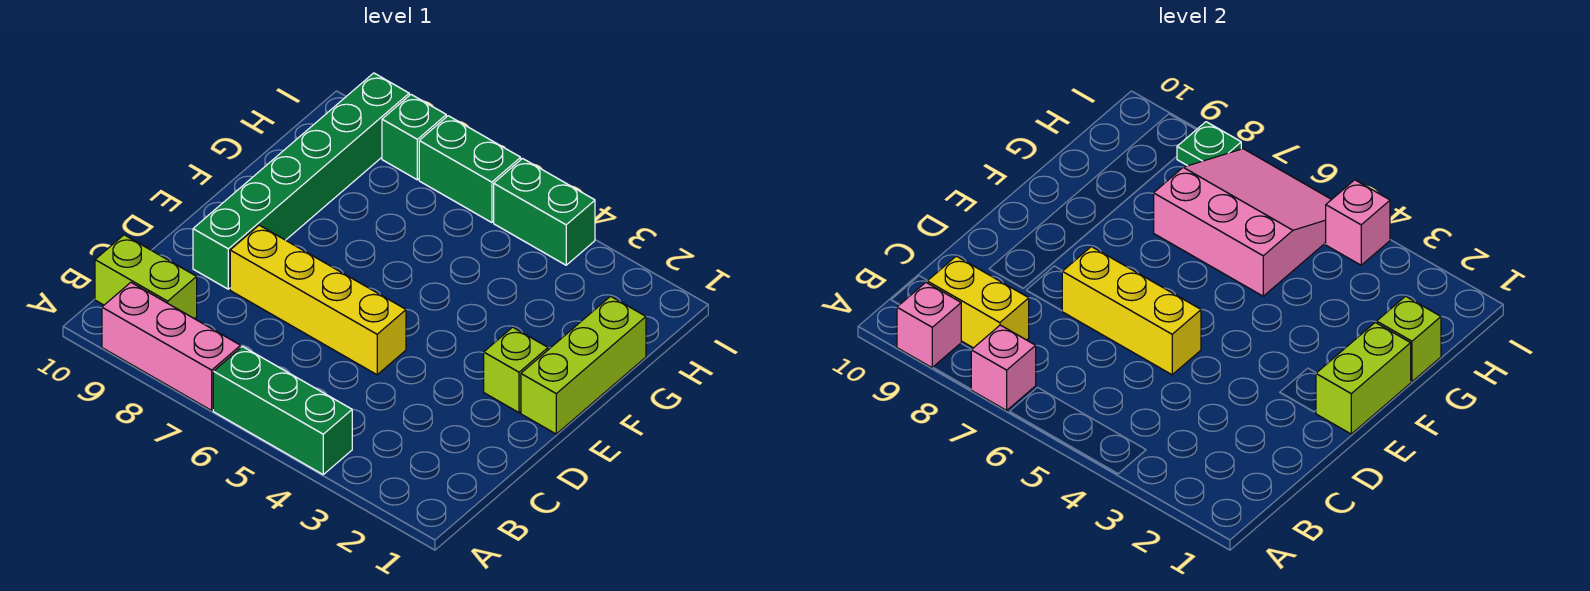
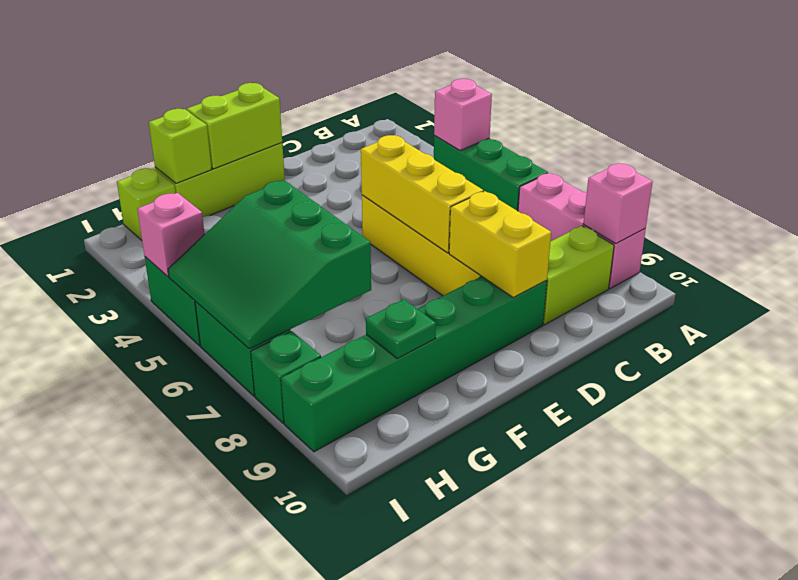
pink brick A7 level 2 -> pink brick A4 level 2
yellow brick B8:B9 level 2 -> yellow brick D8:D9 level 2
lime brick B9:B10 level 1 -> lime brick B9:C9 level 1
lime brick E2 level 1 -> lime brick H1 level 1
pink slope G5:I7 level 2 top G -> green slope G5:I7 level 2 top G
green plate I8 level 2 -> green plate G9 level 2

